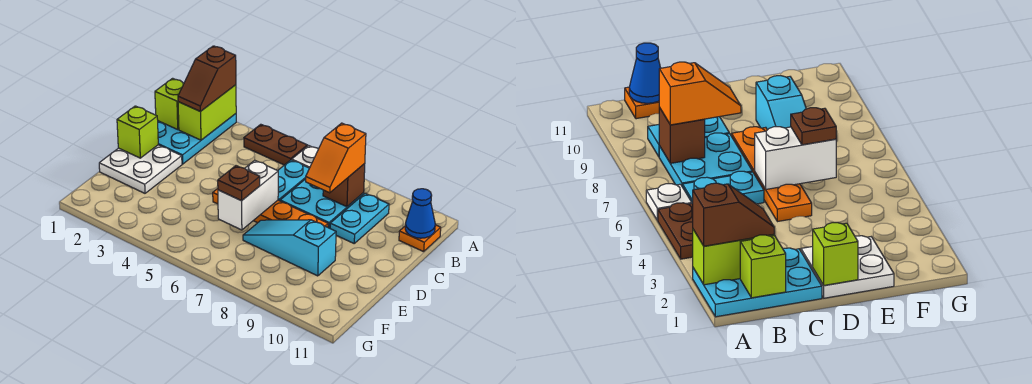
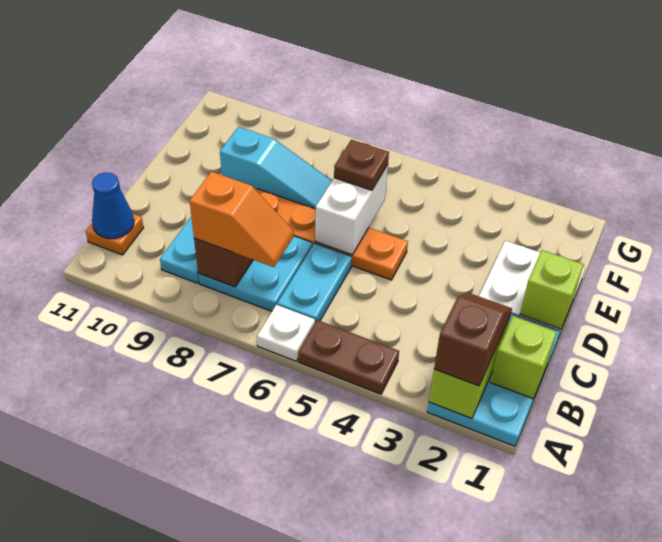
orange slope B8:C8 level 3 top B -> orange slope B7:B8 level 3 top 8

